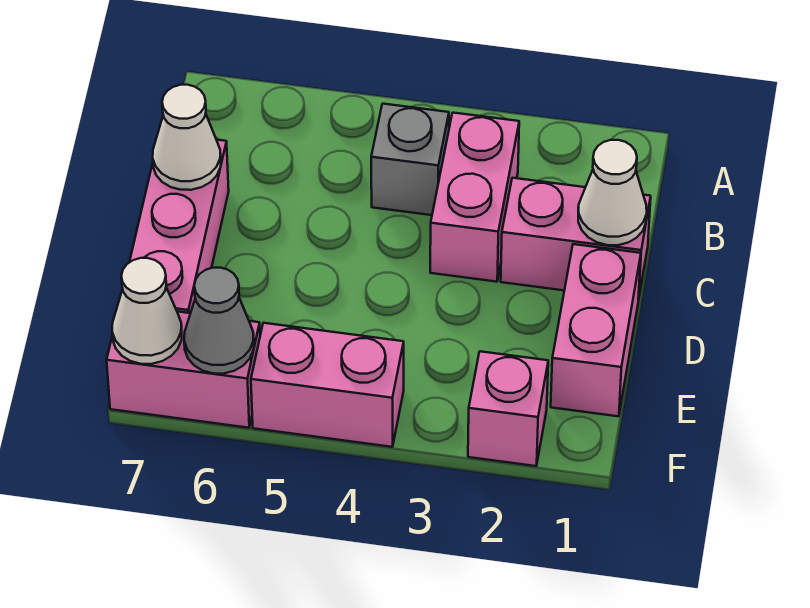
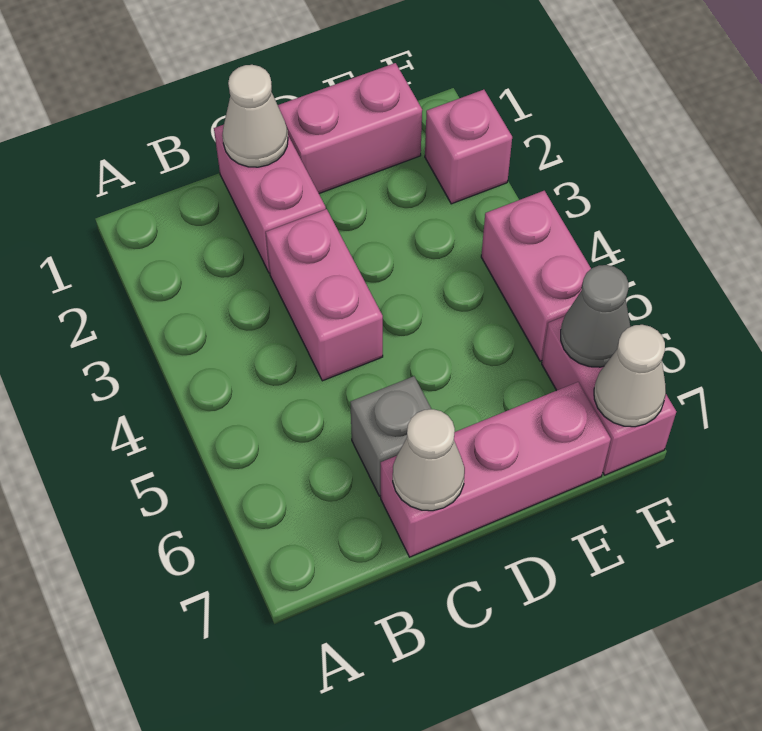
pink brick B3:C3 level 1 -> pink brick C3:C4 level 1
grey brick B4 level 1 -> grey brick C6 level 1

